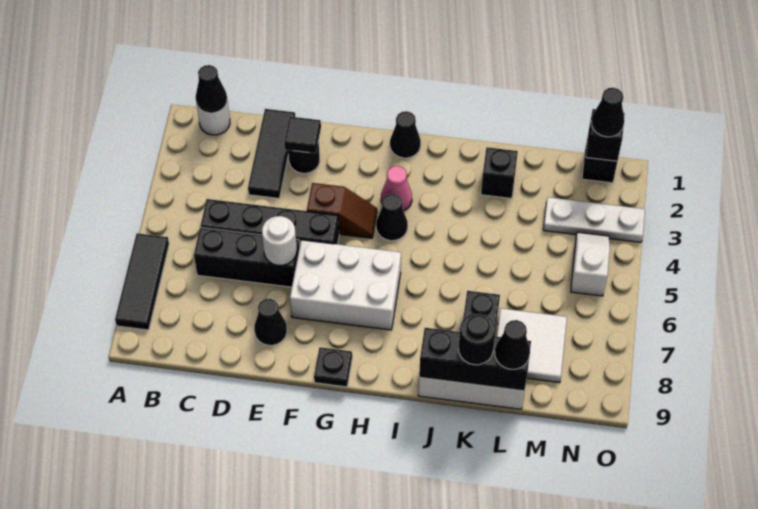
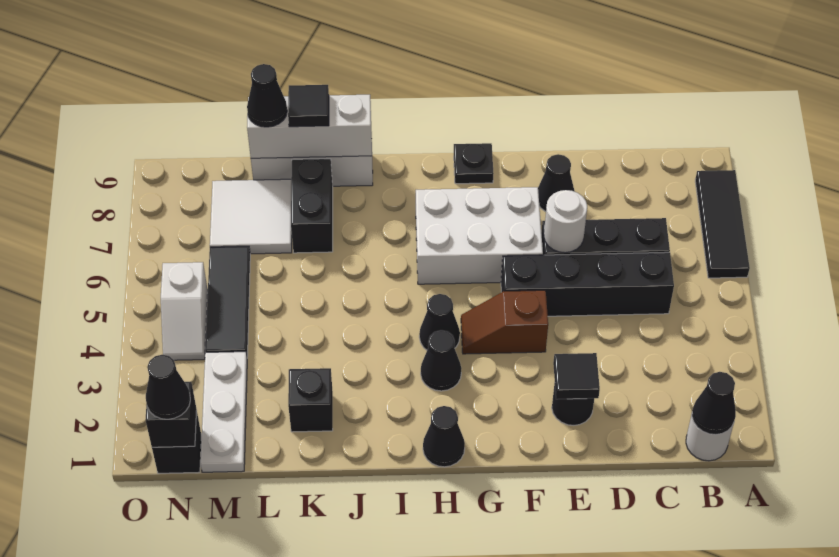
black tile D1:D3 level 1 -> black tile M4:M6 level 1
pink cone H3 level 1 -> black cone H3 level 1
black brick J9:L9 level 2 -> white brick J9:L9 level 2
black round brick K9 level 3 -> black tile K9 level 3
white plate M3:O3 level 1 -> white plate M1:M3 level 1

